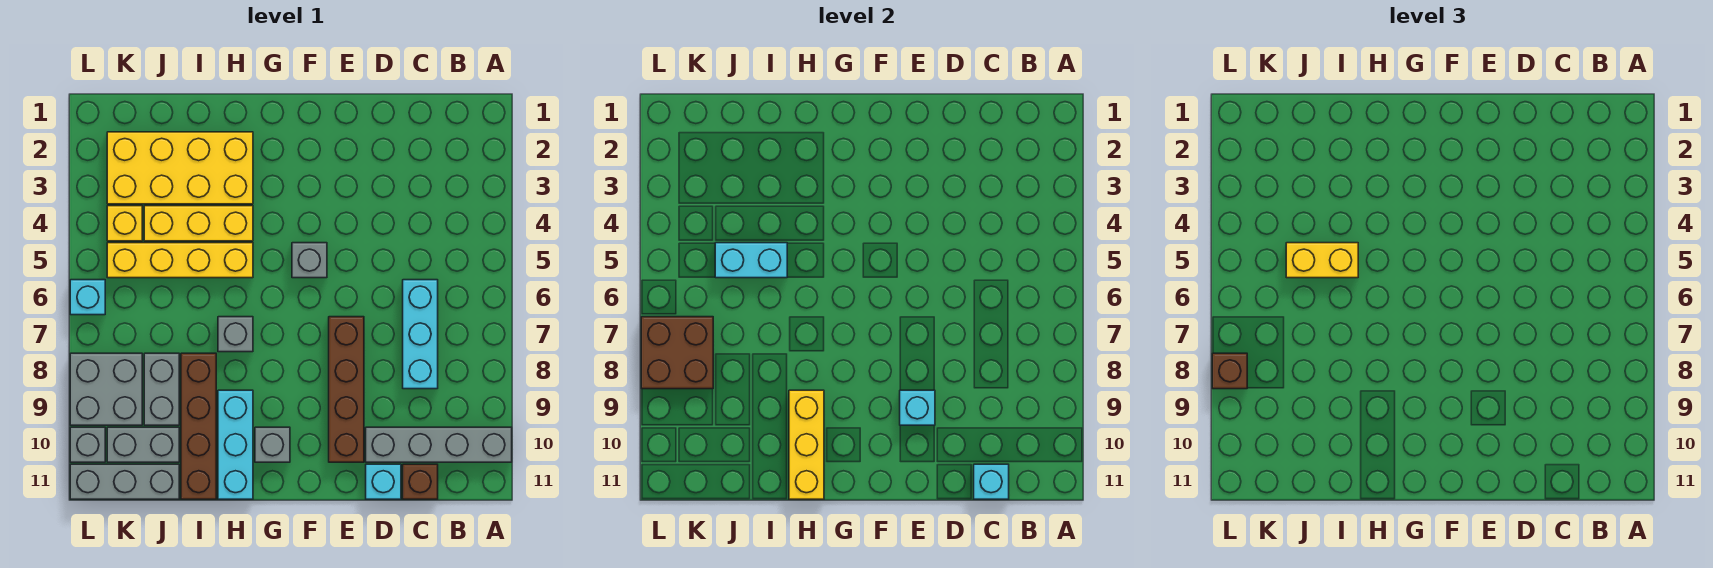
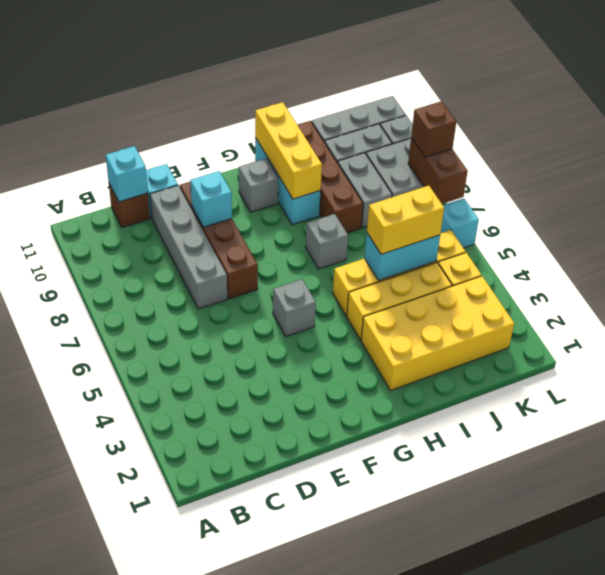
grey brick A10:D10 level 1 -> grey brick D7:D10 level 1
cyan brick C6:C8 level 1 -> none
brown brick K7:L8 level 2 -> brown brick L7:L8 level 2

